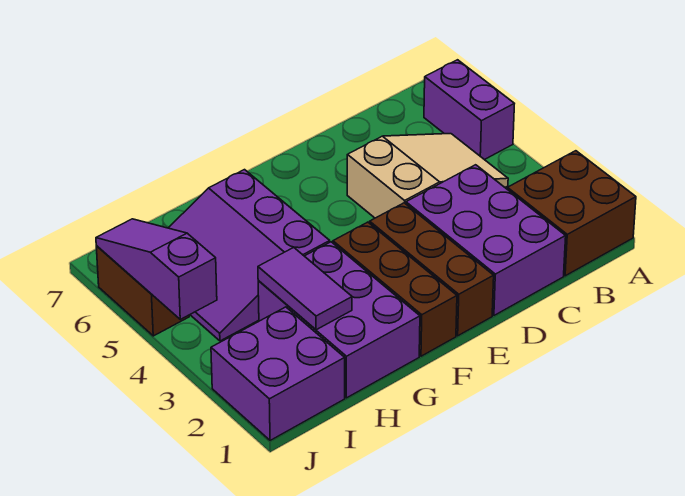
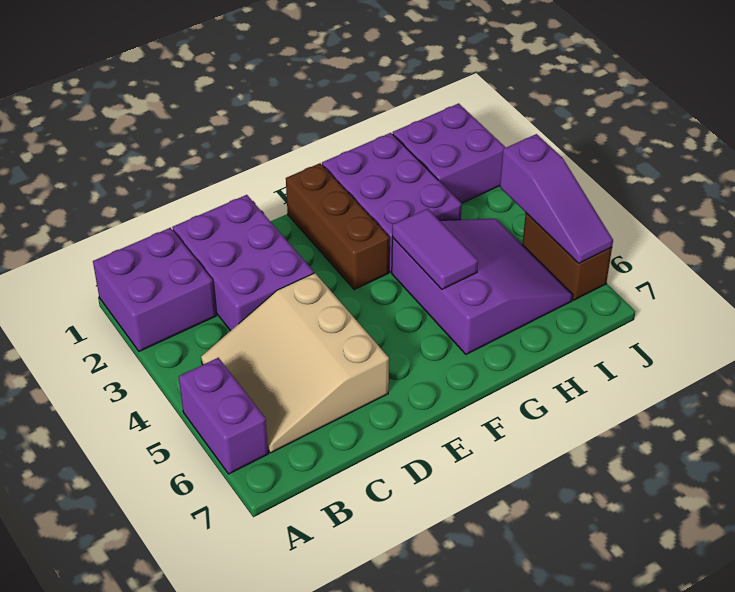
brown brick A1:B2 level 1 -> purple brick A1:B2 level 1
tan slope B4:D5 level 1 top D -> tan slope B4:D6 level 1 top D
brown brick E1:E3 level 1 -> none
purple tile H2:H3 level 2 -> purple tile G4:G5 level 2

